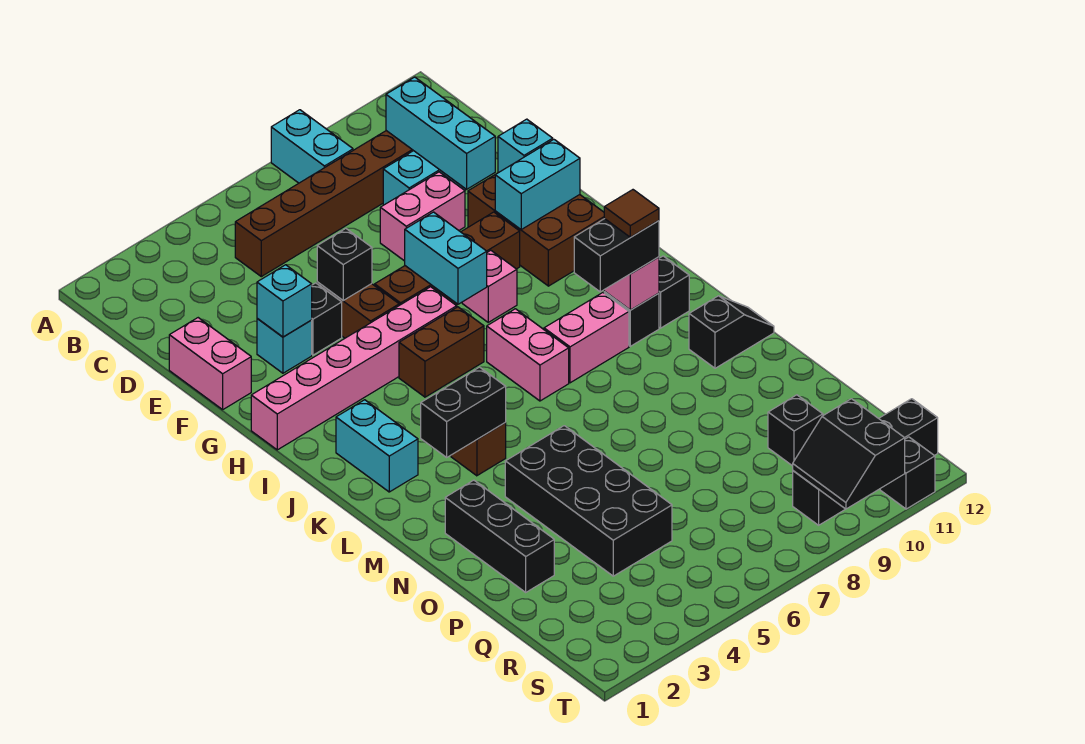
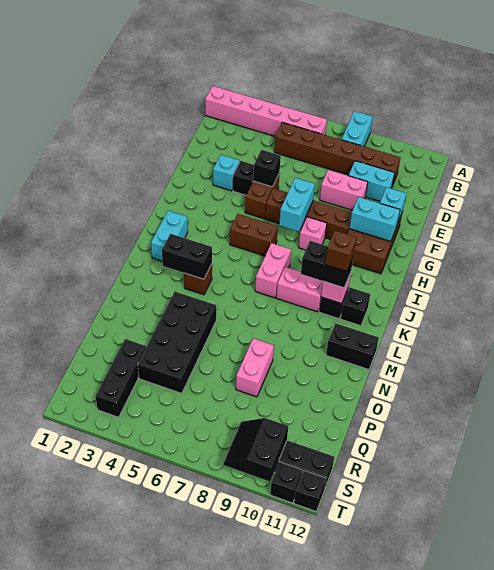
cyan brick C10:E10 level 2 -> none
pink brick E1:F1 level 1 -> pink brick O8:P8 level 1
cyan brick F3 level 2 -> none
pink brick H1:H6 level 1 -> pink brick B1:B6 level 1
brown tile K10 level 4 -> brown brick K10 level 4
black slope M11:M12 level 1 top 11 -> black brick M11:M12 level 1
black brick N2:P2 level 1 -> black brick Q3:S3 level 1
black brick Q10 level 1 -> black brick T12 level 1

